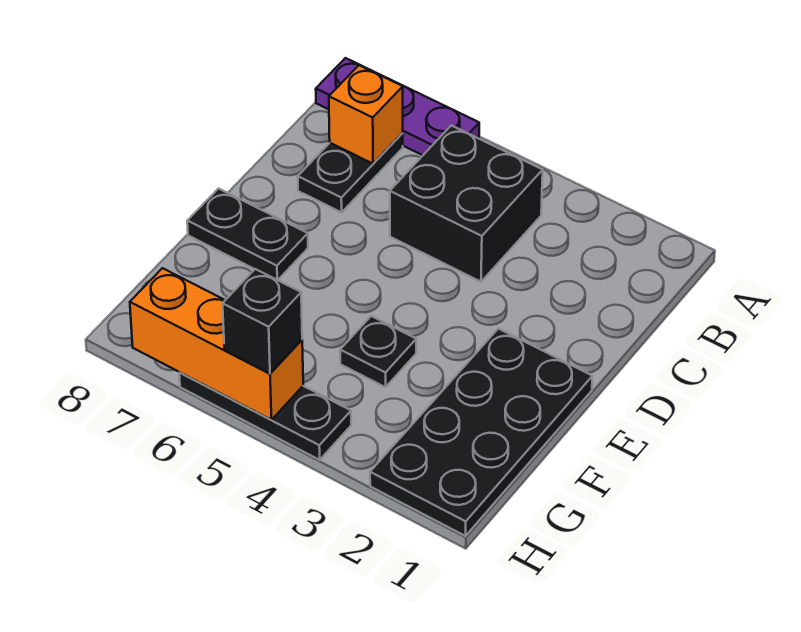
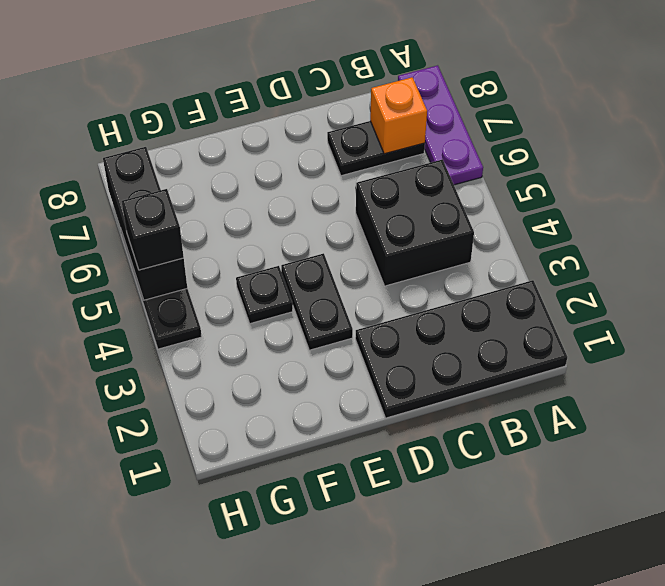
black plate E1:H2 level 1 -> black plate A1:D2 level 1
black plate E7:E8 level 1 -> black plate E3:E4 level 1
orange brick H5:H7 level 2 -> black brick H5:H7 level 2

